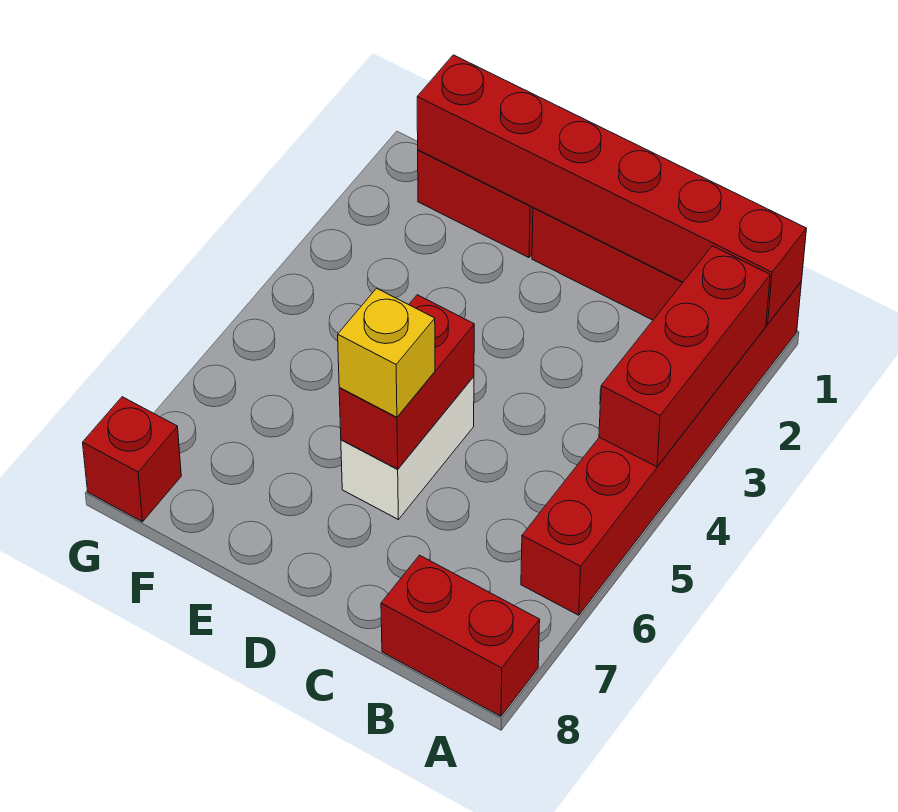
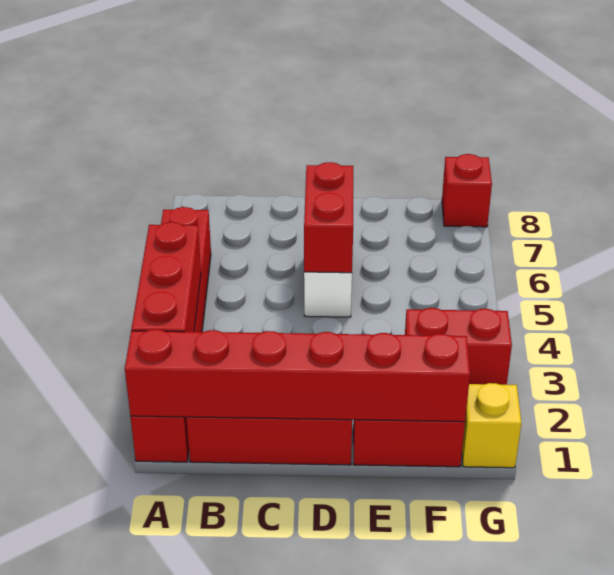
red brick A8:B8 level 1 -> red brick F3:G3 level 1
yellow brick D6 level 3 -> yellow brick G1 level 1

